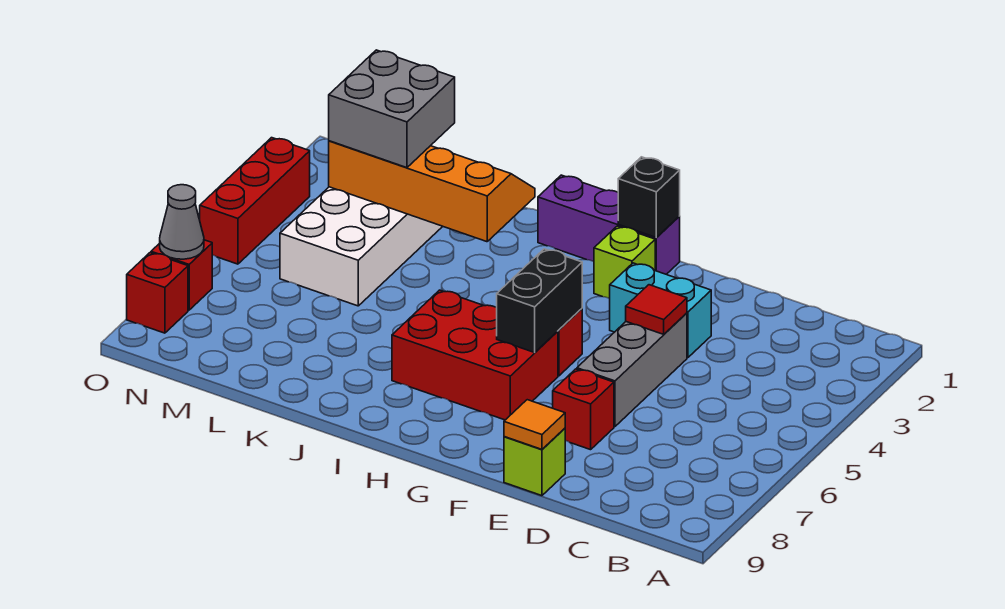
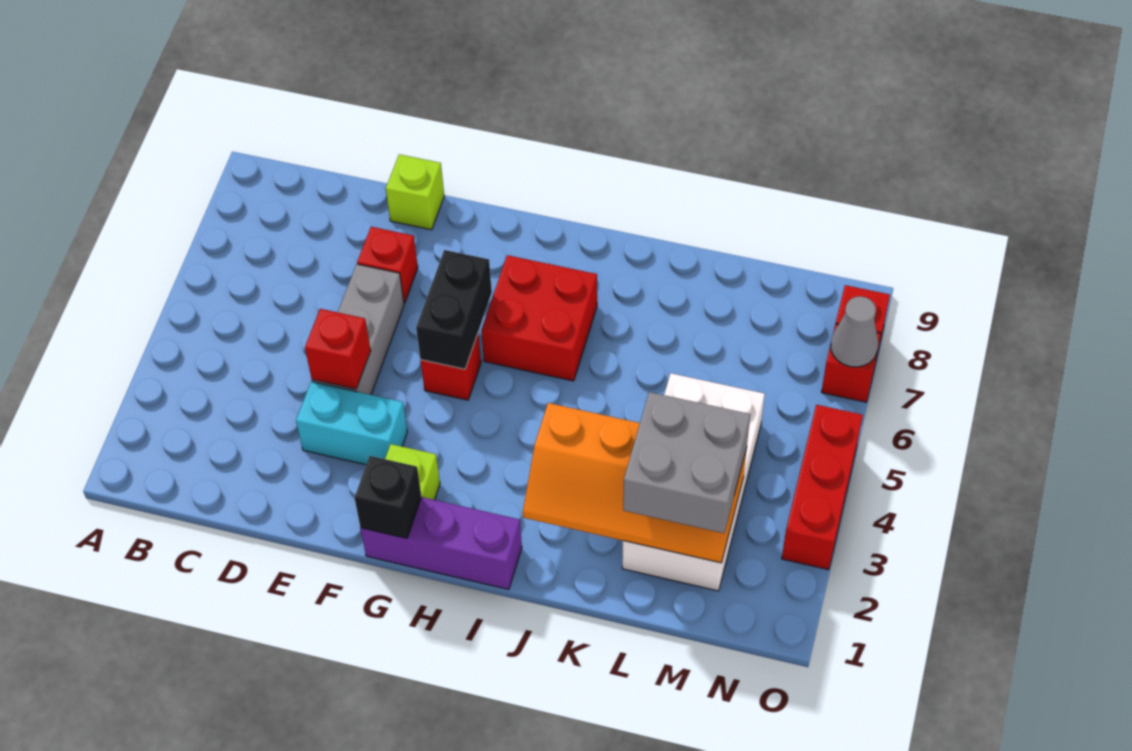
red tile E4 level 2 -> red brick E4 level 2
orange tile E9 level 2 -> none
red brick G6:I7 level 1 -> red brick H6:I7 level 1

